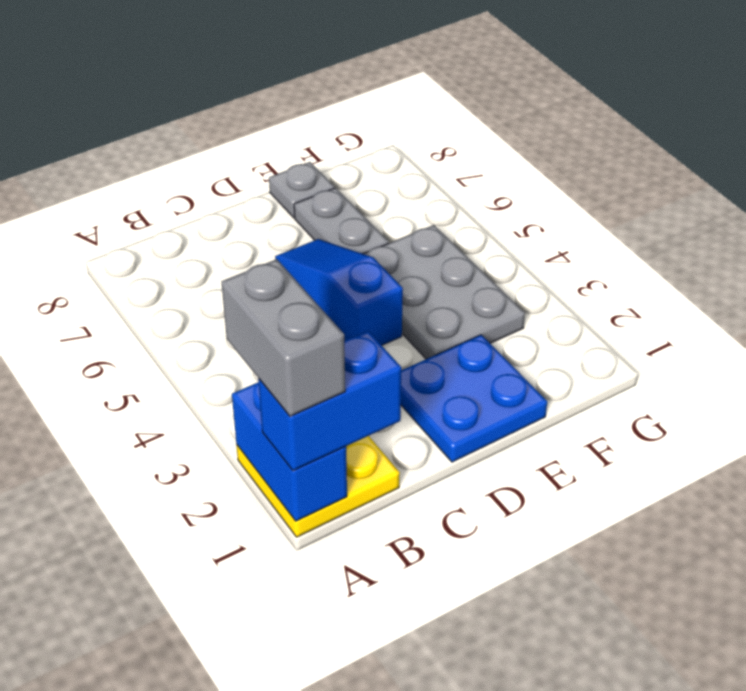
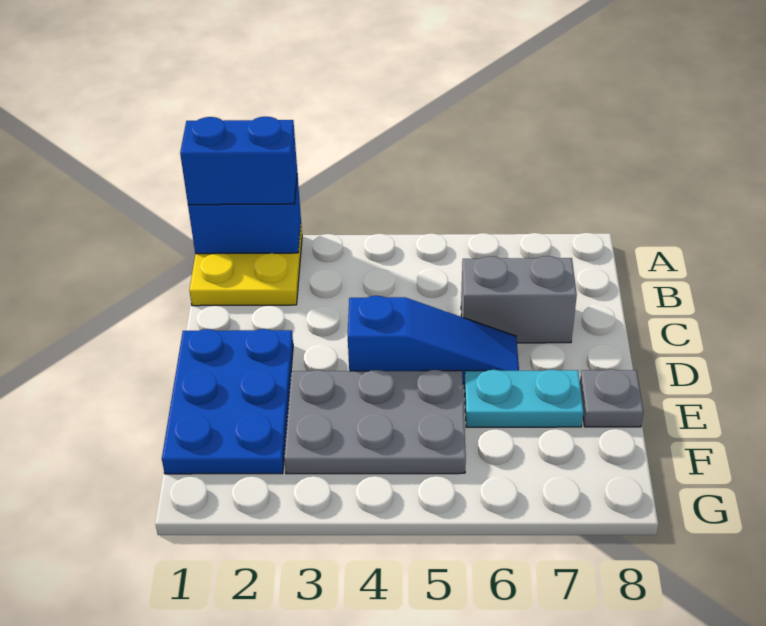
blue brick A1:B1 level 3 -> blue brick A1:A2 level 3
grey brick A1:A2 level 4 -> grey brick C6:C7 level 1
blue plate D1:E2 level 1 -> blue plate D1:F2 level 1
grey plate E6:E7 level 1 -> cyan plate E6:E7 level 1

